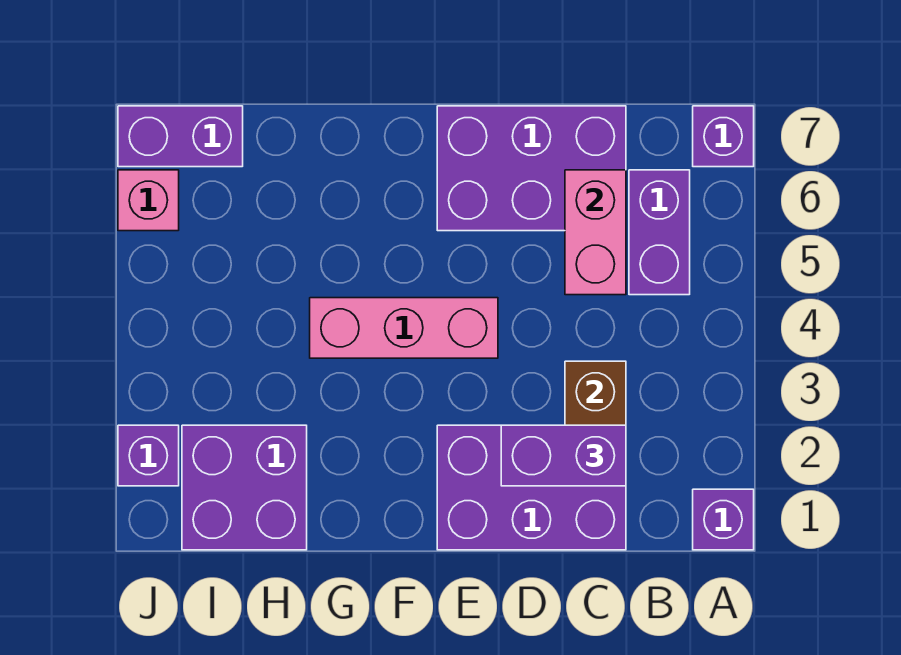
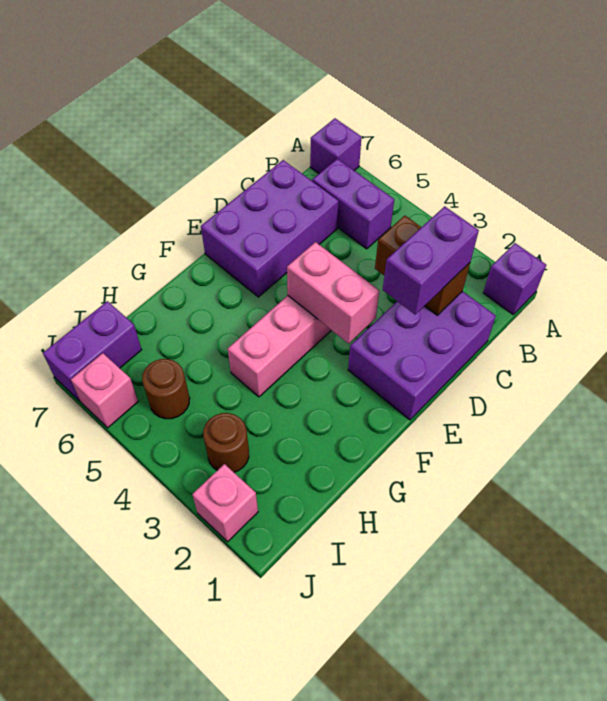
pink brick C5:C6 level 2 -> pink brick E3:E4 level 2
purple brick H1:I2 level 1 -> none
none -> brown round brick I3 level 1
none -> brown round brick I5 level 1
purple brick J2 level 1 -> pink brick J2 level 1

